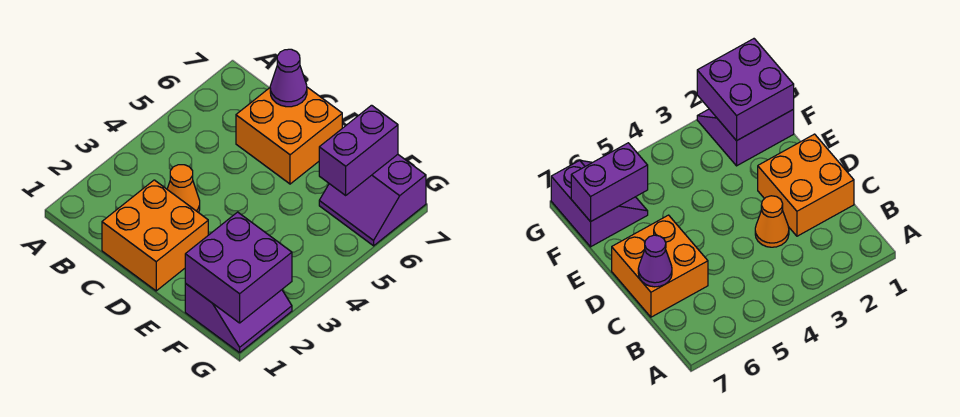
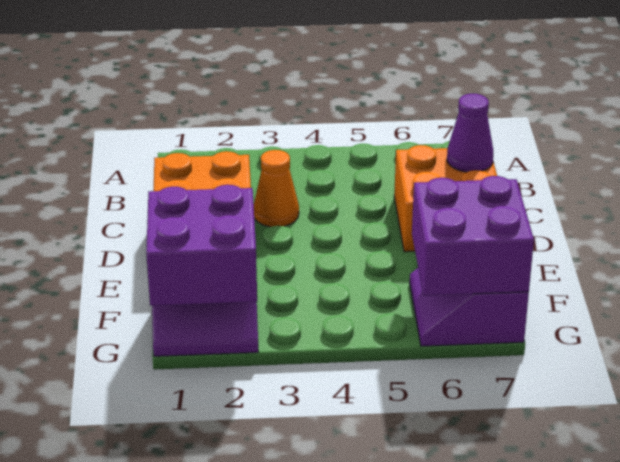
purple brick F6:F7 level 2 -> purple brick F6:G7 level 2

